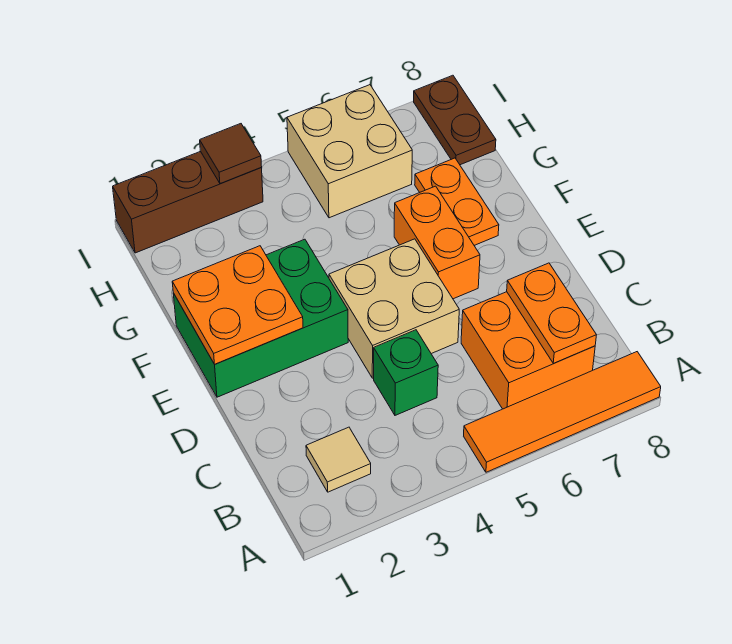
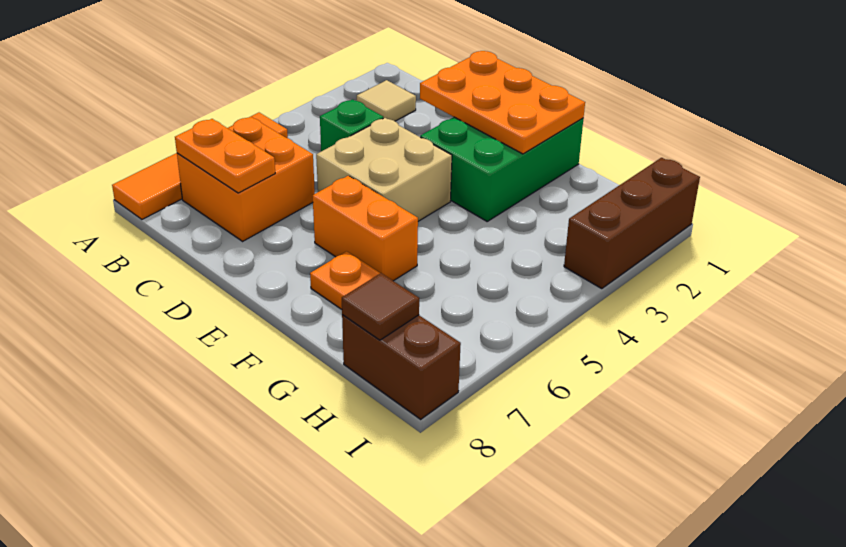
orange plate E1:F2 level 2 -> orange plate D1:F2 level 2
tan brick H5:I6 level 1 -> none
brown plate H8:I8 level 1 -> brown brick H8:I8 level 1
brown tile I3 level 2 -> brown tile H8 level 2

